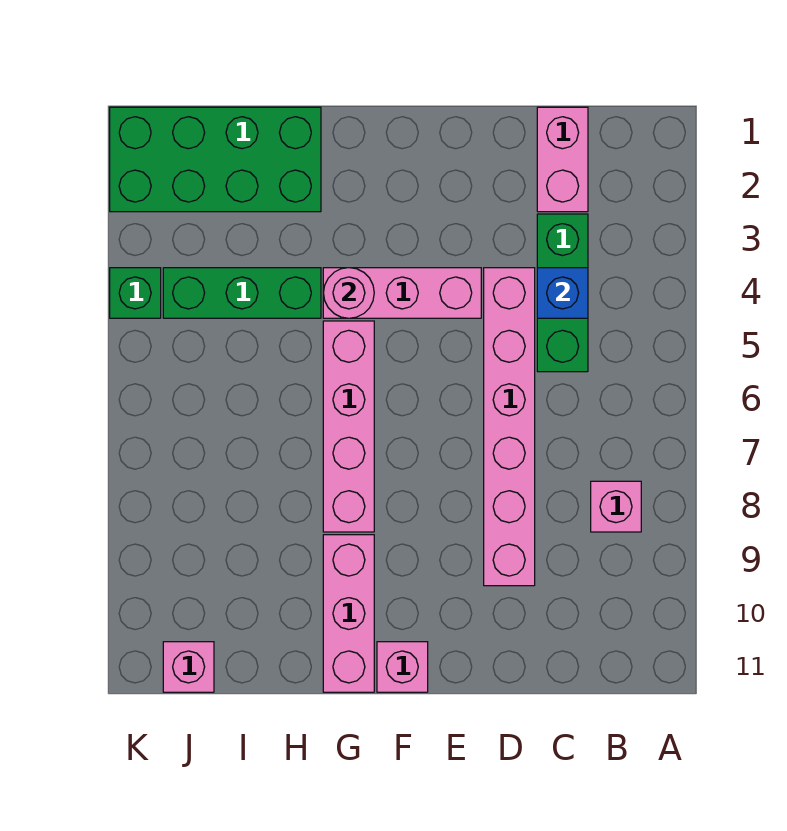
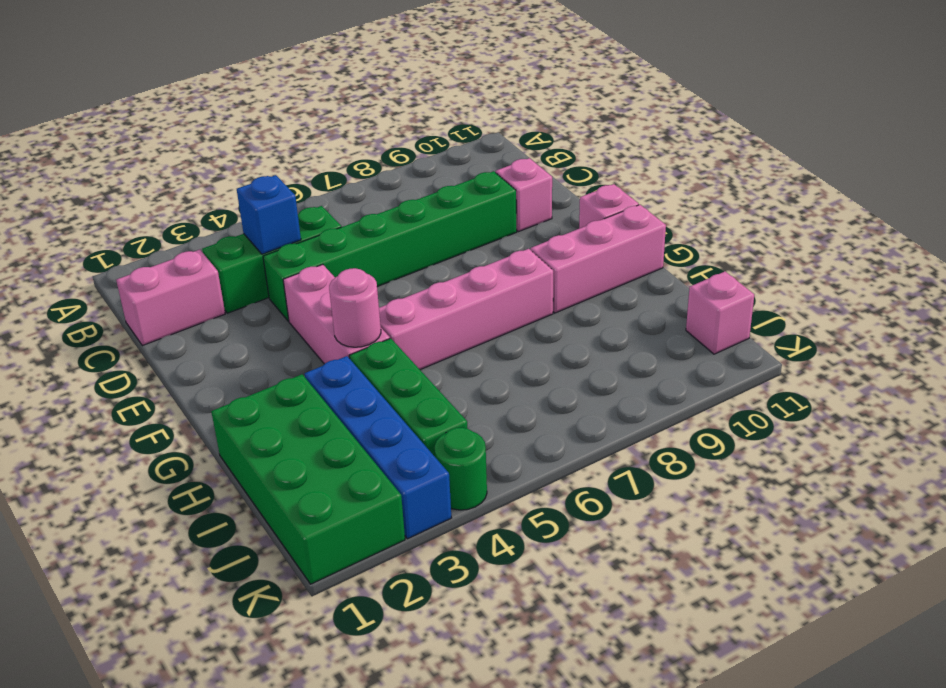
pink brick B8 level 1 -> pink brick D10 level 1
pink brick D4:D9 level 1 -> green brick D4:D9 level 1
none -> blue brick H3:K3 level 1
green brick K4 level 1 -> green round brick K4 level 1

